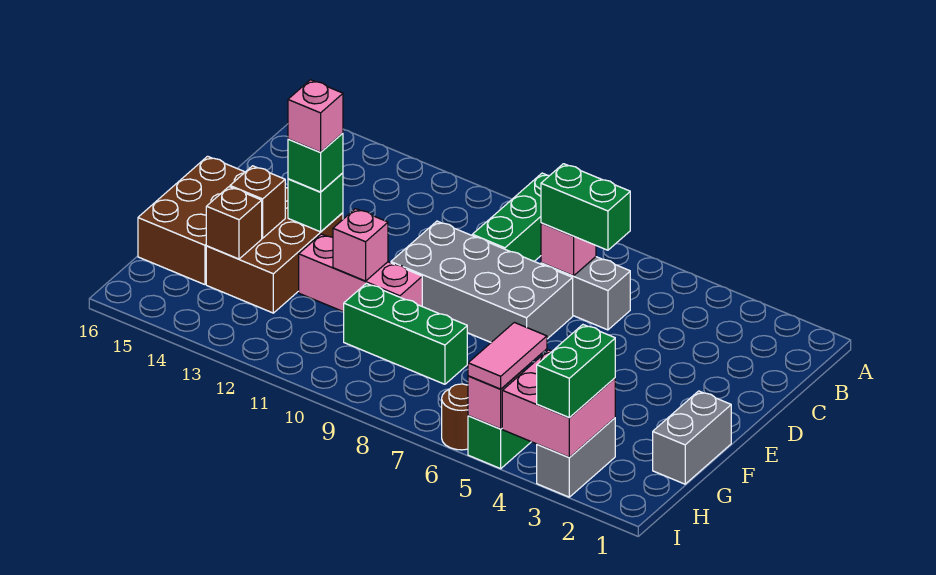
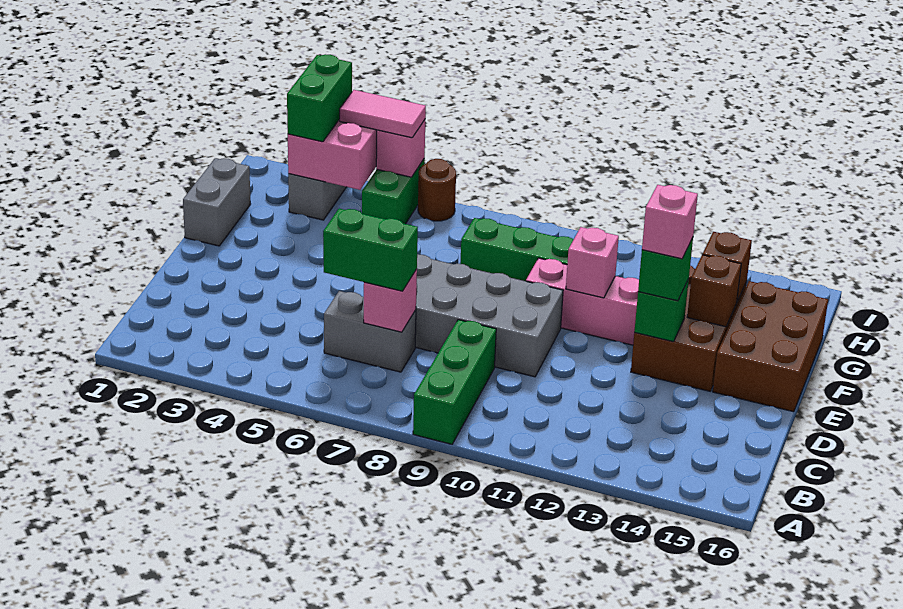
pink tile H5:I5 level 3 -> pink tile I4:I5 level 3

